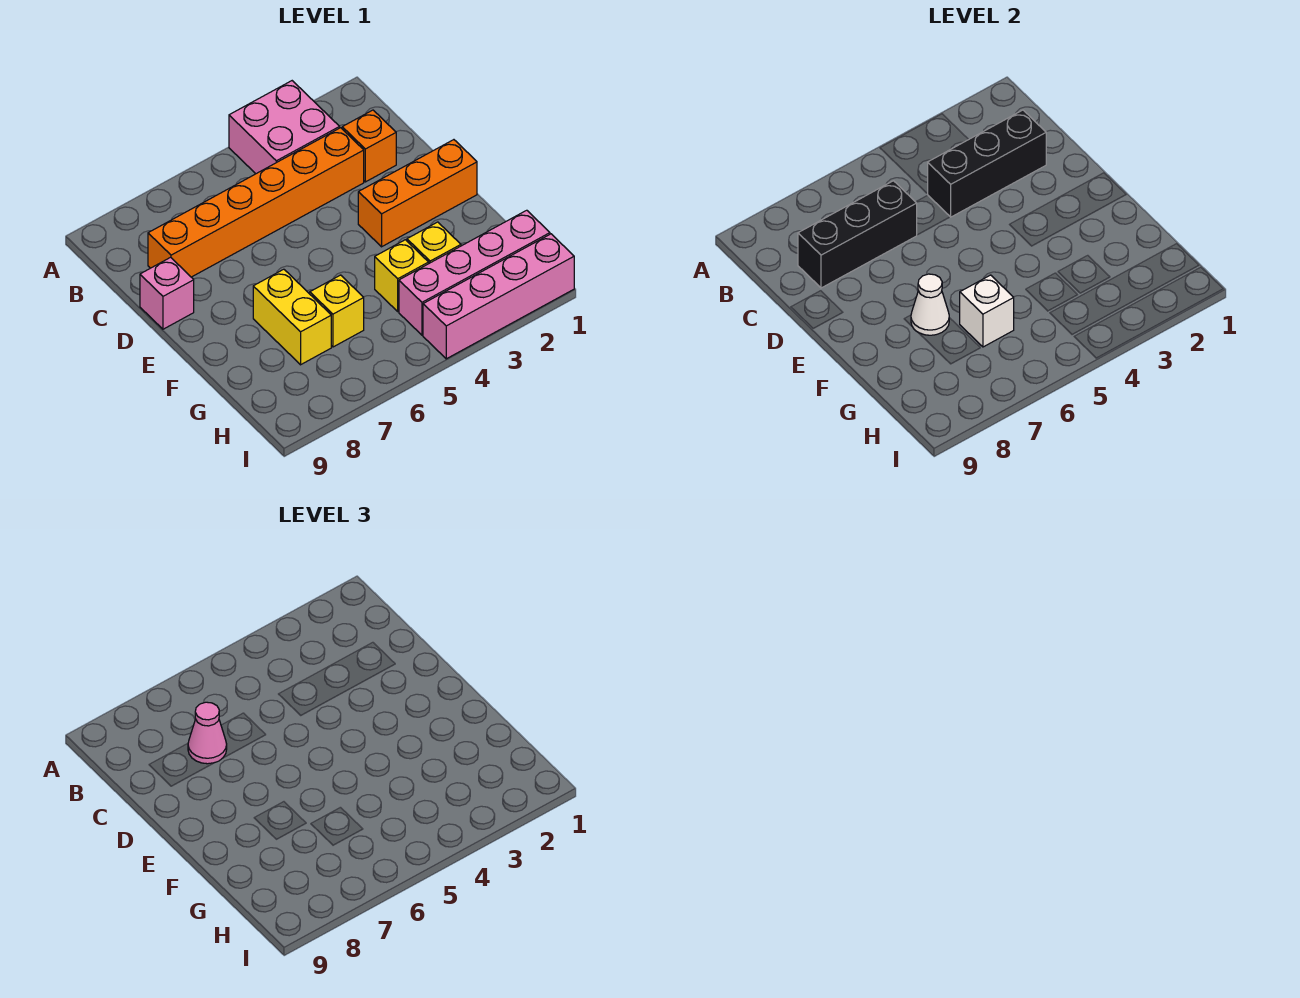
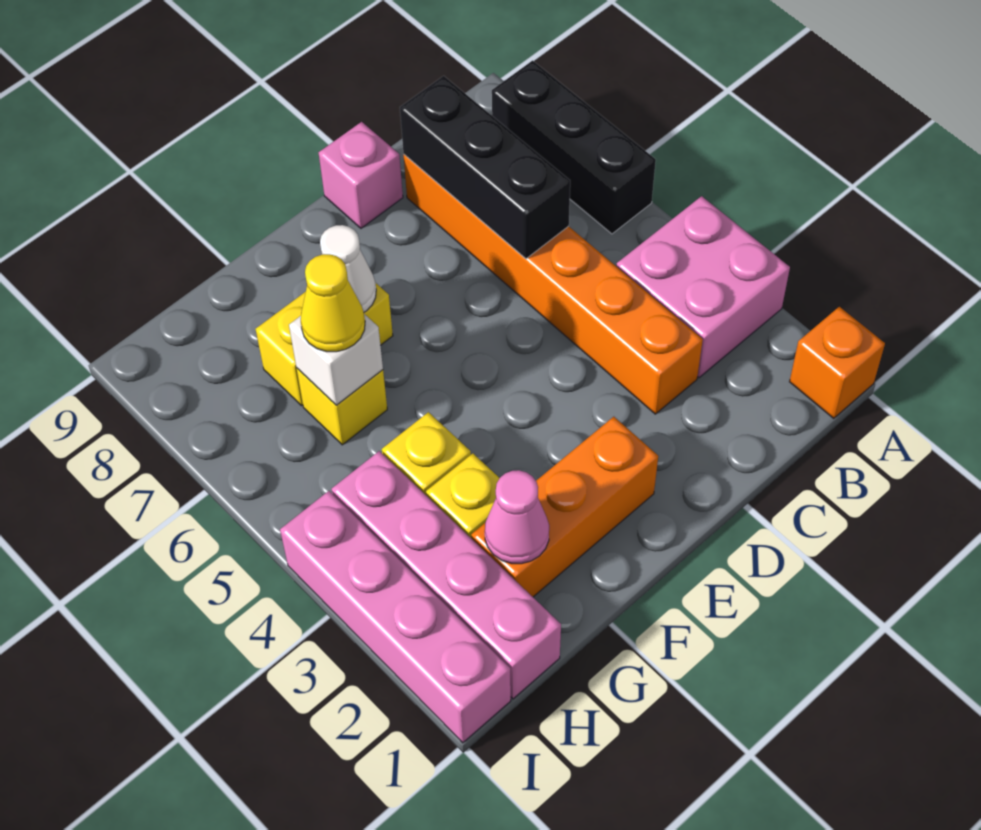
orange brick C2 level 1 -> orange brick A1 level 1
black brick C2:C4 level 2 -> black brick A6:A8 level 1
pink cone C7 level 3 -> pink cone G2 level 2
orange brick E1:E3 level 1 -> orange brick E2:G2 level 1
none -> yellow cone G6 level 3

